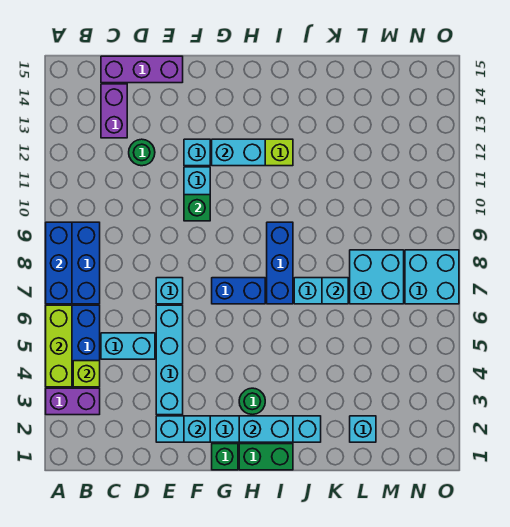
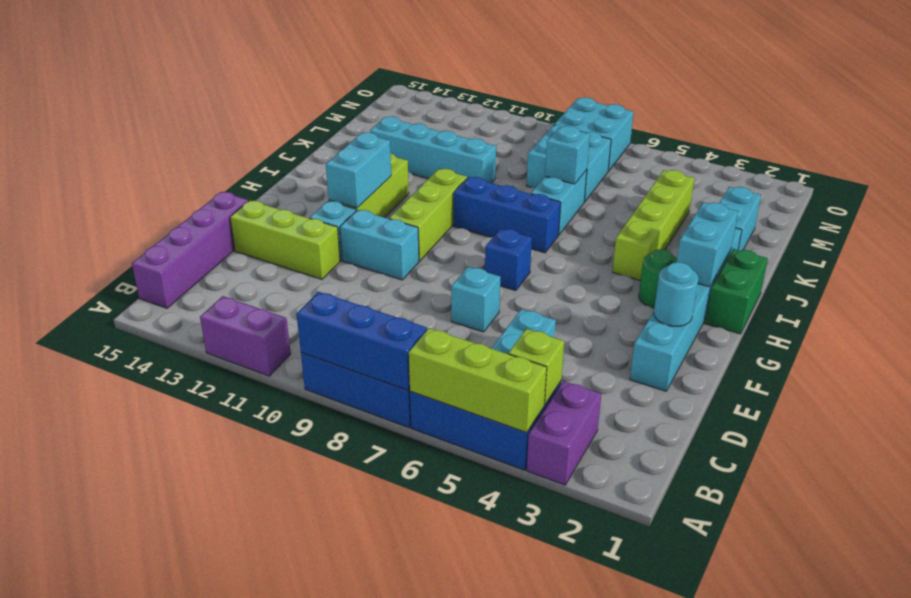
purple brick C13:C14 level 1 -> purple brick A11:A12 level 1
purple brick C15:E15 level 1 -> purple brick B15:E15 level 1
green round brick D12 level 1 -> none
cyan brick E3:E6 level 1 -> cyan brick K10:K13 level 1
none -> lime brick E12:E14 level 1
cyan brick F2 level 2 -> cyan round brick F2 level 2
green brick F10 level 2 -> none
green brick G1 level 1 -> none
blue brick G7:H7 level 1 -> blue brick G7 level 1
none -> lime brick G10:I10 level 1
none -> lime brick I4:L4 level 1
cyan brick L2 level 1 -> cyan brick K2:L2 level 1

